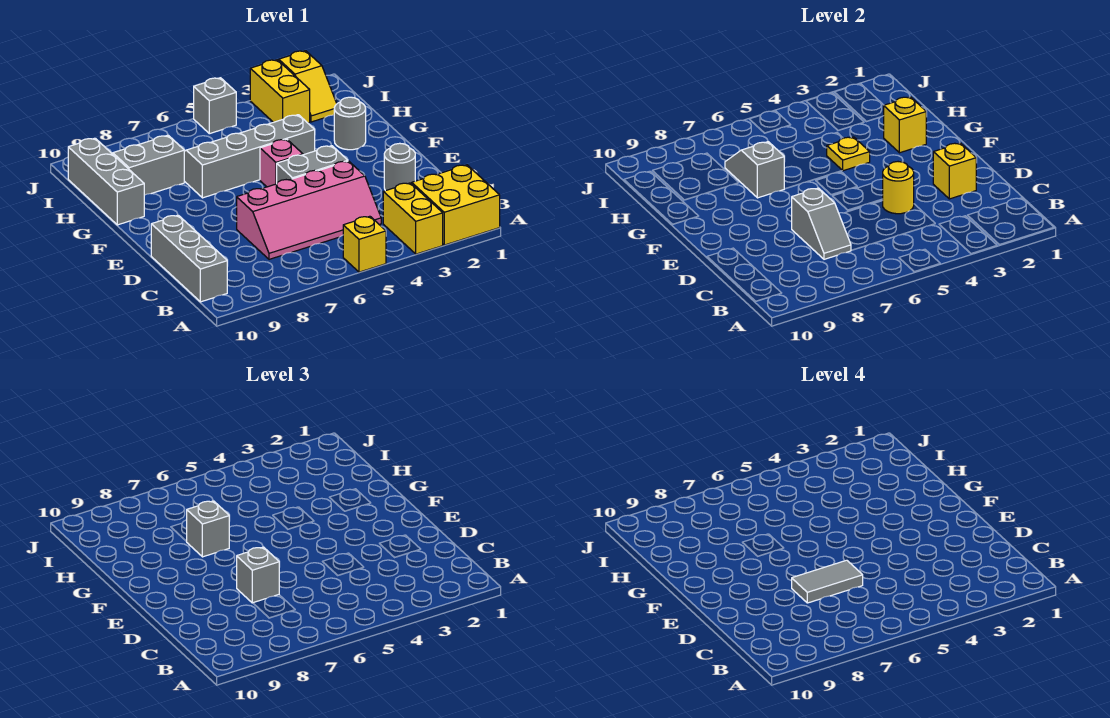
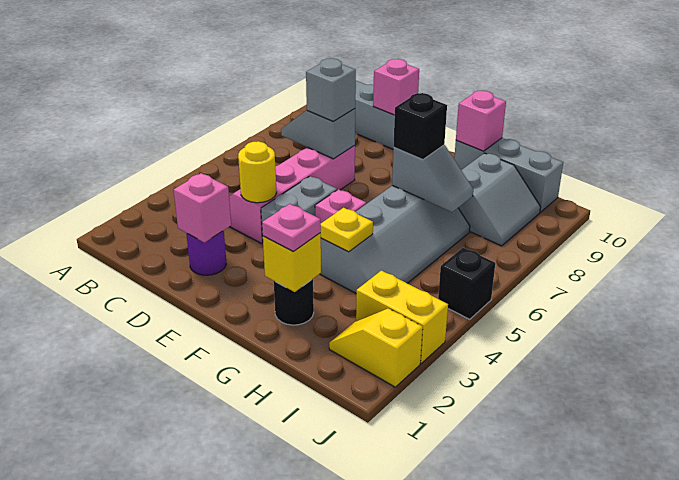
yellow brick A1:B2 level 1 -> none
yellow brick A3:B3 level 1 -> none
yellow brick A5 level 1 -> none
grey round brick D2 level 1 -> purple round brick D2 level 1
yellow brick D2 level 2 -> pink brick D2 level 2
grey tile D6:D7 level 4 -> none
none -> pink brick D10 level 2
grey round brick G2 level 1 -> black round brick G2 level 1
none -> pink plate G2 level 3
grey brick G7 level 3 -> black brick G7 level 3
none -> pink brick G10 level 2
grey brick J5 level 1 -> black brick J5 level 1

